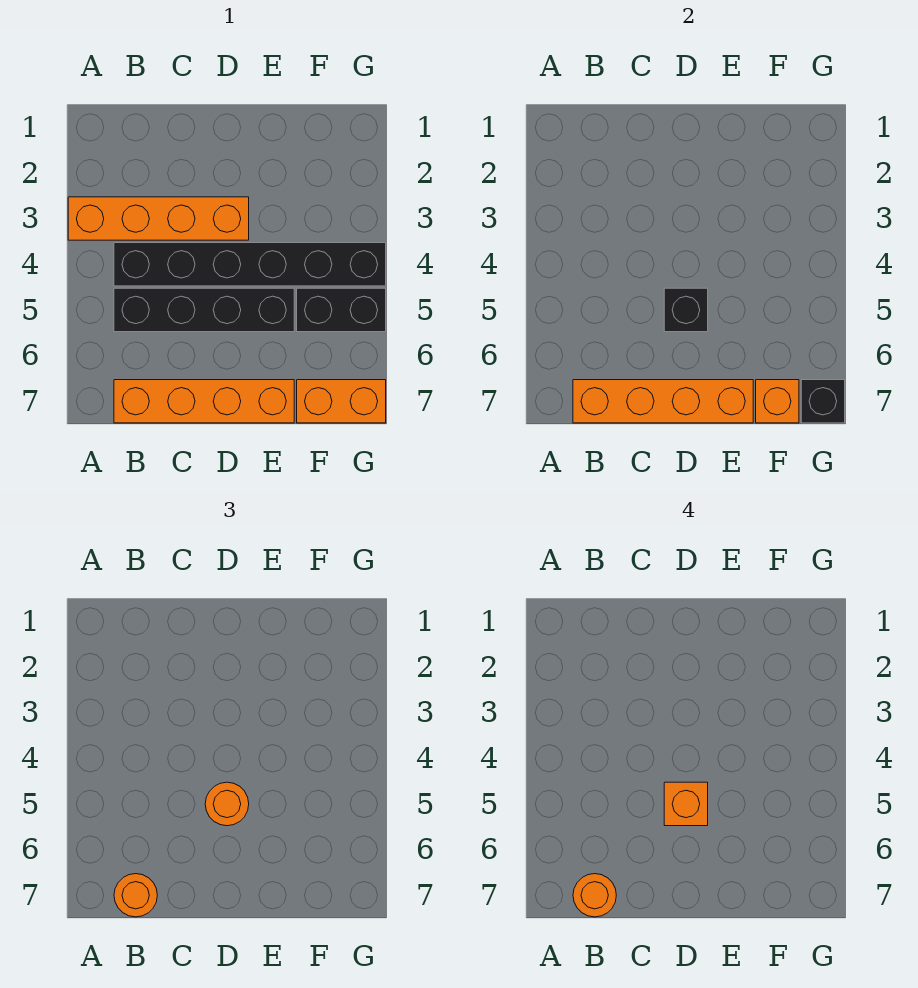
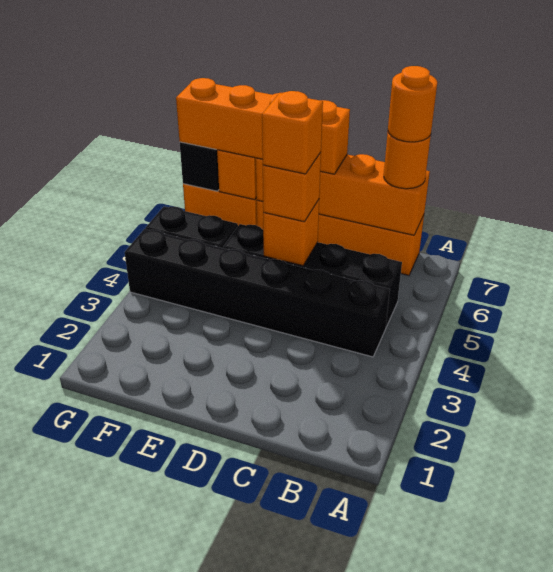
orange brick A3:D3 level 1 -> orange brick D7:G7 level 3
black brick D5 level 2 -> orange brick D5 level 2
orange round brick D5 level 3 -> orange brick D5 level 3

